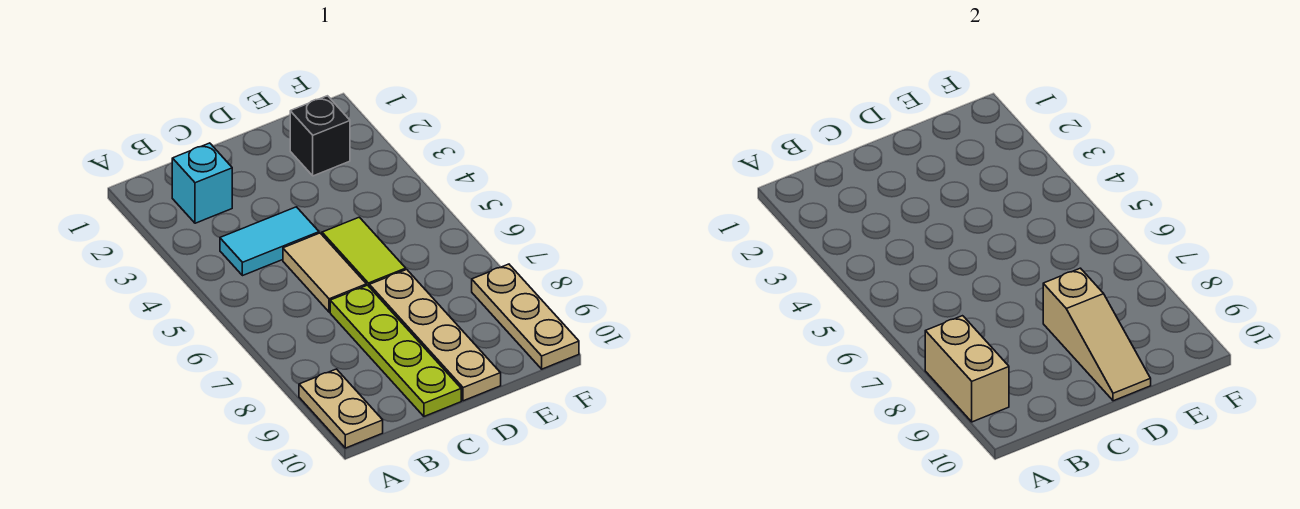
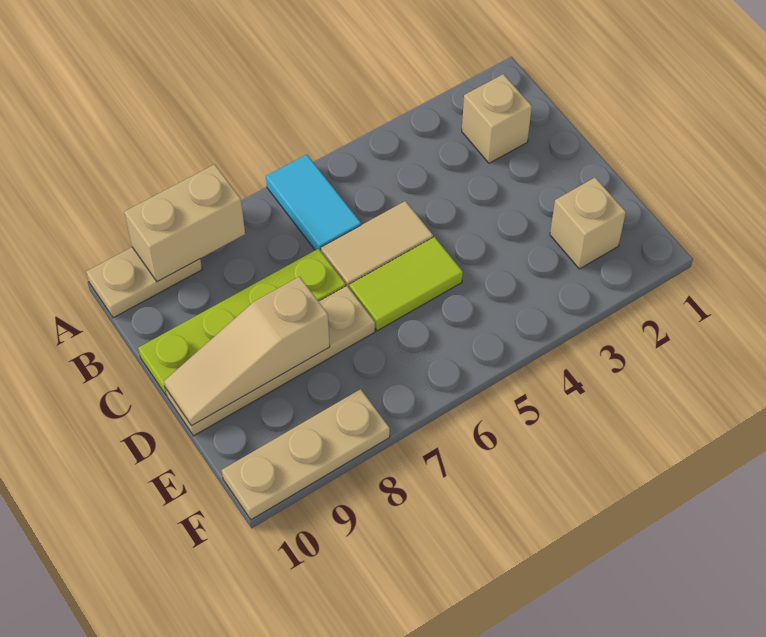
cyan brick B2 level 1 -> tan brick B2 level 1
cyan tile B4:C4 level 1 -> cyan tile A6:B6 level 1
black brick E2 level 1 -> tan brick E2 level 1

